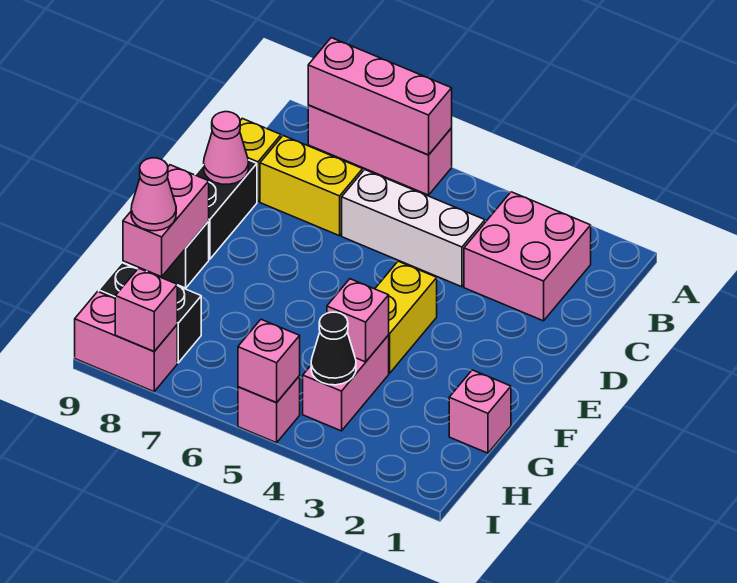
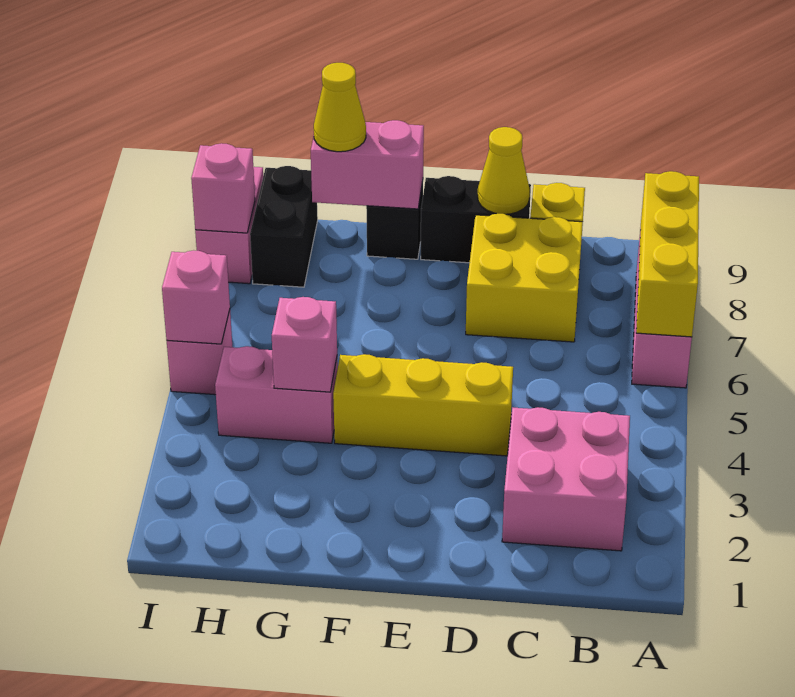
pink brick A6:A8 level 2 -> yellow brick A6:A8 level 2
white brick C4:C6 level 1 -> none
yellow brick C7:C8 level 1 -> yellow brick C7:D8 level 1
pink cone D9 level 2 -> yellow cone D9 level 2
yellow brick E4:F4 level 1 -> yellow brick D4:F4 level 1
pink brick G1 level 1 -> none
pink cone G9 level 3 -> yellow cone G9 level 3
black cone H4 level 2 -> none

